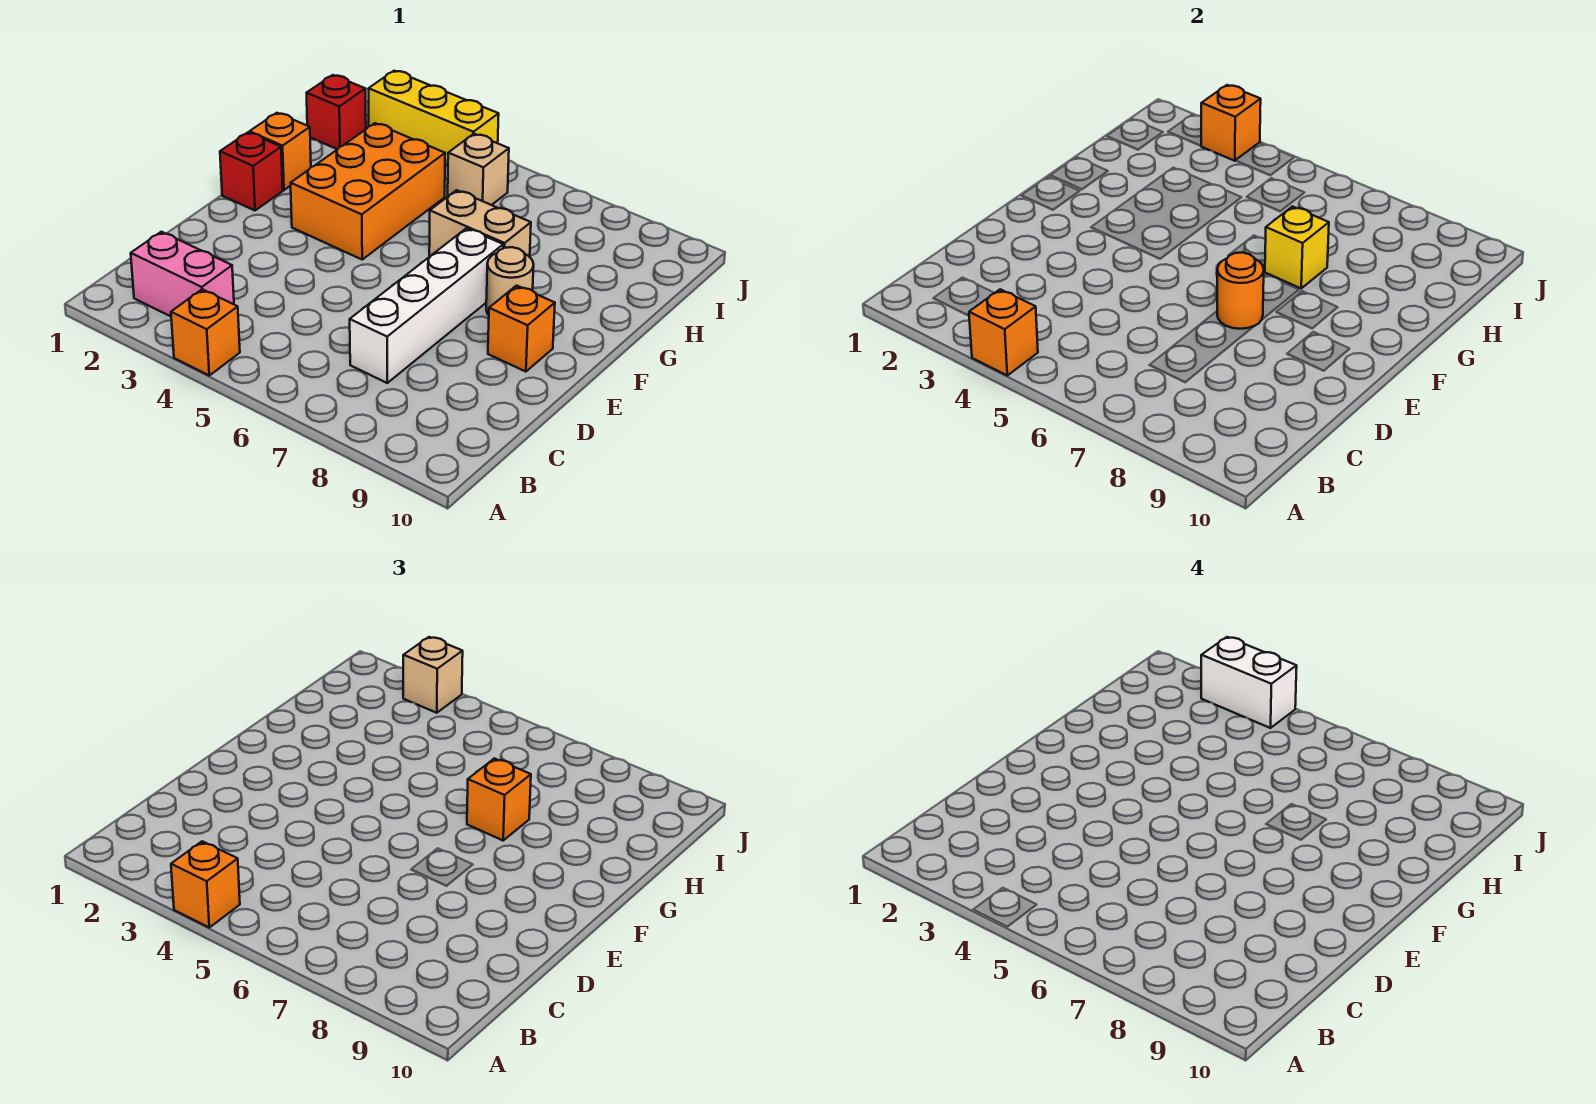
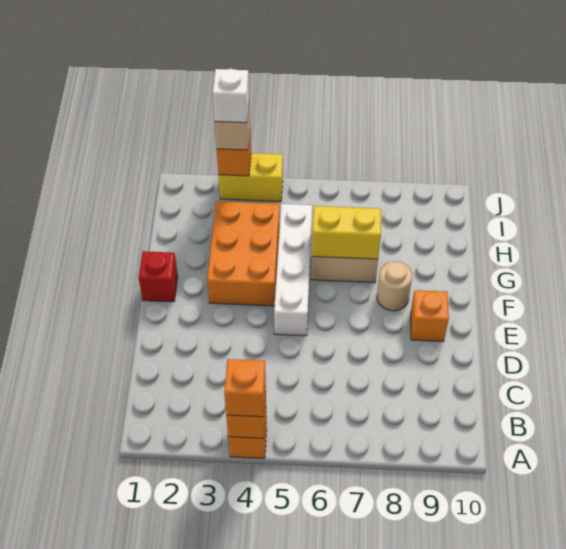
pink brick B2:B3 level 1 -> none
white brick C7:F7 level 1 -> white brick E5:H5 level 1
orange round brick E7 level 2 -> none
orange brick G1 level 1 -> none
yellow brick G7 level 2 -> yellow brick G6:G7 level 2
orange brick G7 level 3 -> none
red brick I1 level 1 -> none
tan brick I5 level 1 -> none
yellow brick J2:J4 level 1 -> yellow brick J3:J4 level 1
white brick J3:J4 level 4 -> white brick J3 level 4

